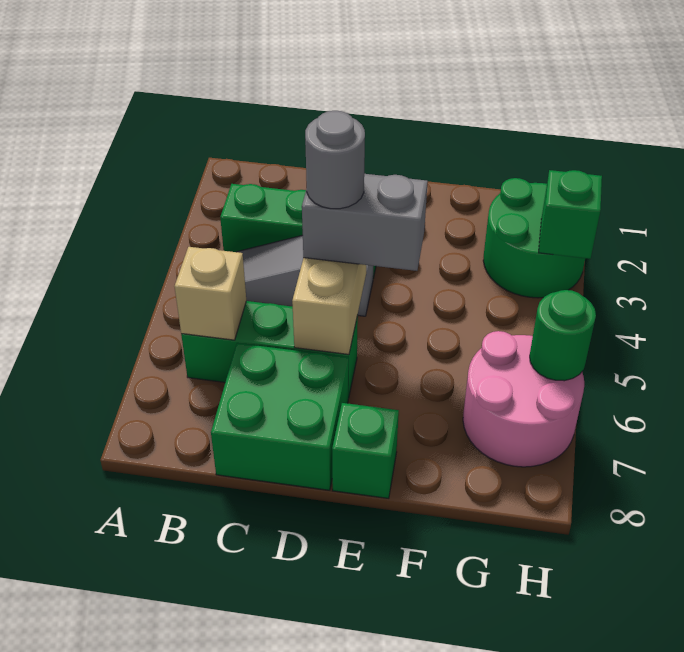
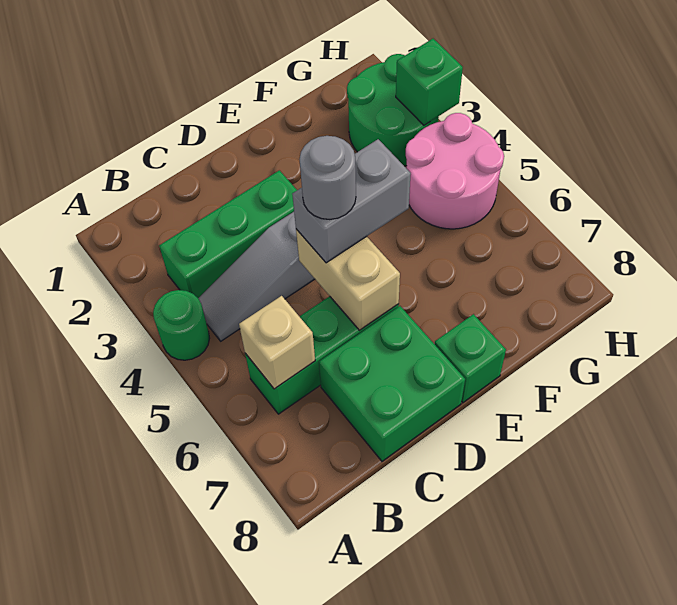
pink round brick G6:H7 level 1 -> pink round brick G4:H5 level 1
green round brick H6 level 2 -> green round brick A4 level 1

